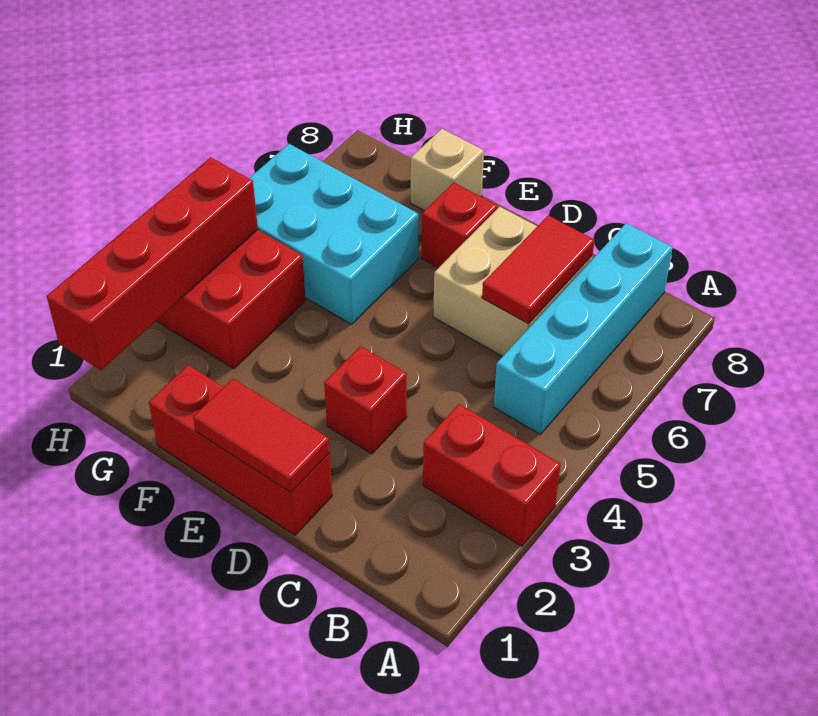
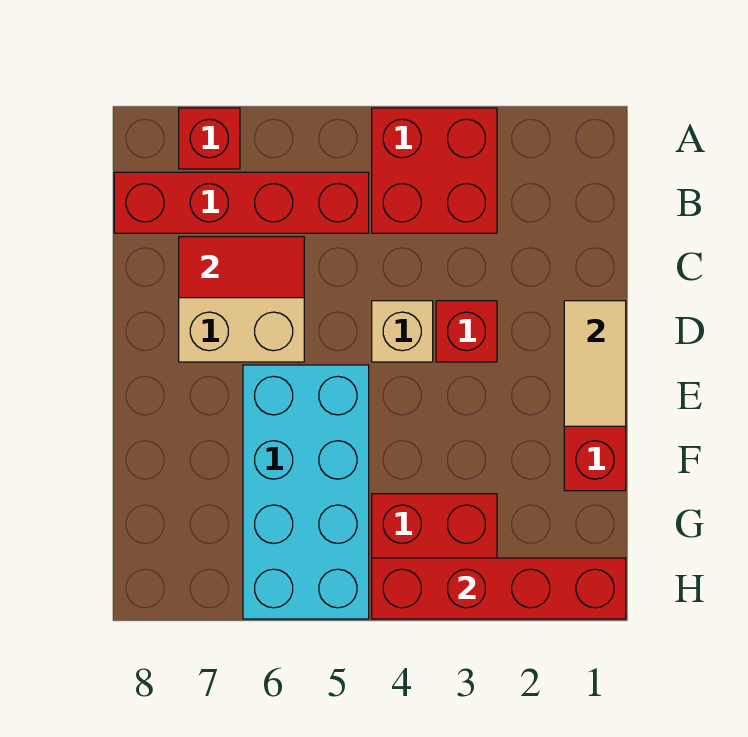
red brick A3:B3 level 1 -> red brick A3:B4 level 1
cyan brick B5:B8 level 1 -> red brick B5:B8 level 1
red tile D1:E1 level 2 -> tan tile D1:E1 level 2
red brick E7 level 1 -> red brick A7 level 1
cyan brick F5:H6 level 1 -> cyan brick E5:H6 level 1
tan brick F8 level 1 -> tan brick D4 level 1

